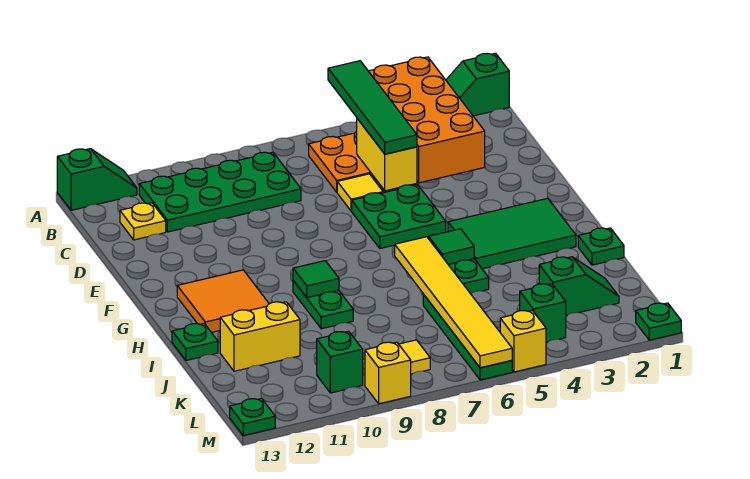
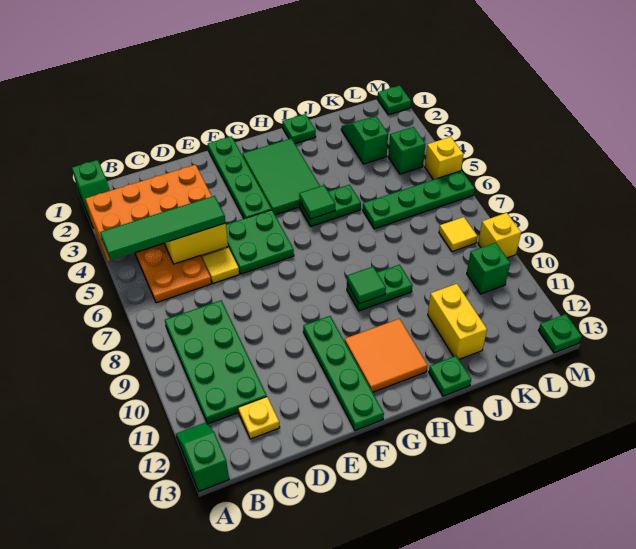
none -> green plate F1:F4 level 1
none -> green plate F10:F13 level 1
yellow tile H6:M6 level 2 -> none

